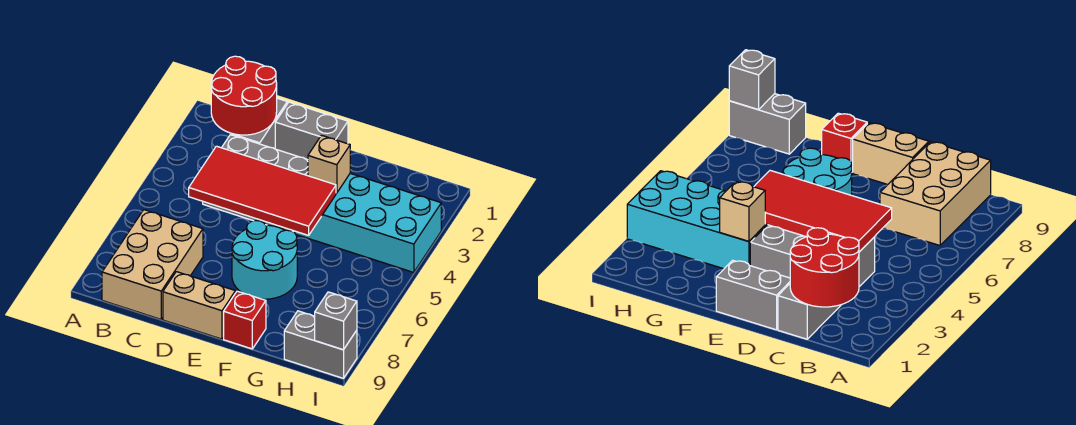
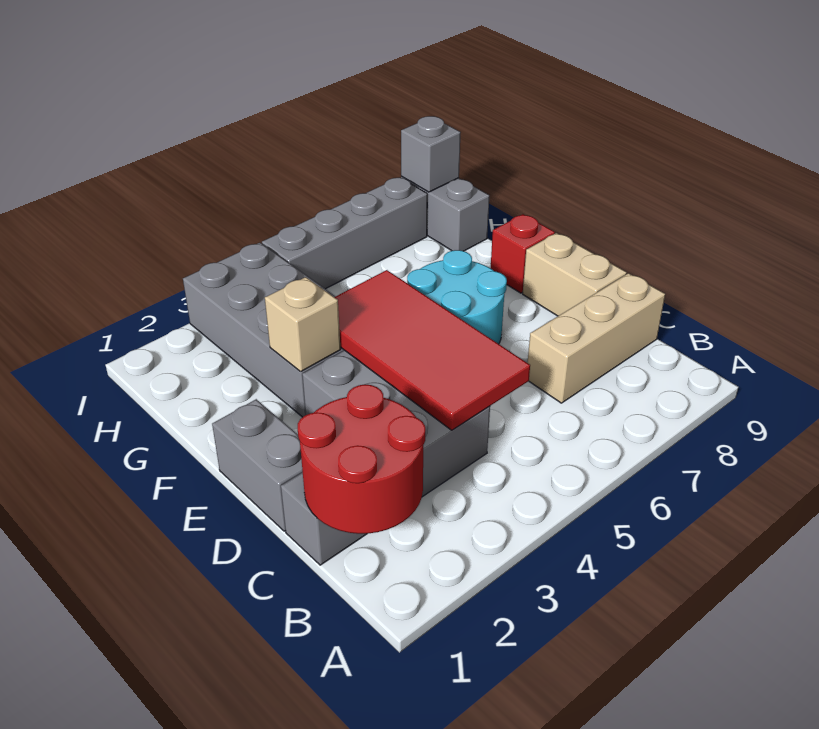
tan brick B7:C9 level 1 -> tan brick C7:C9 level 1
cyan brick F3:I4 level 1 -> grey brick F3:I4 level 1
none -> grey brick I5:I8 level 1

